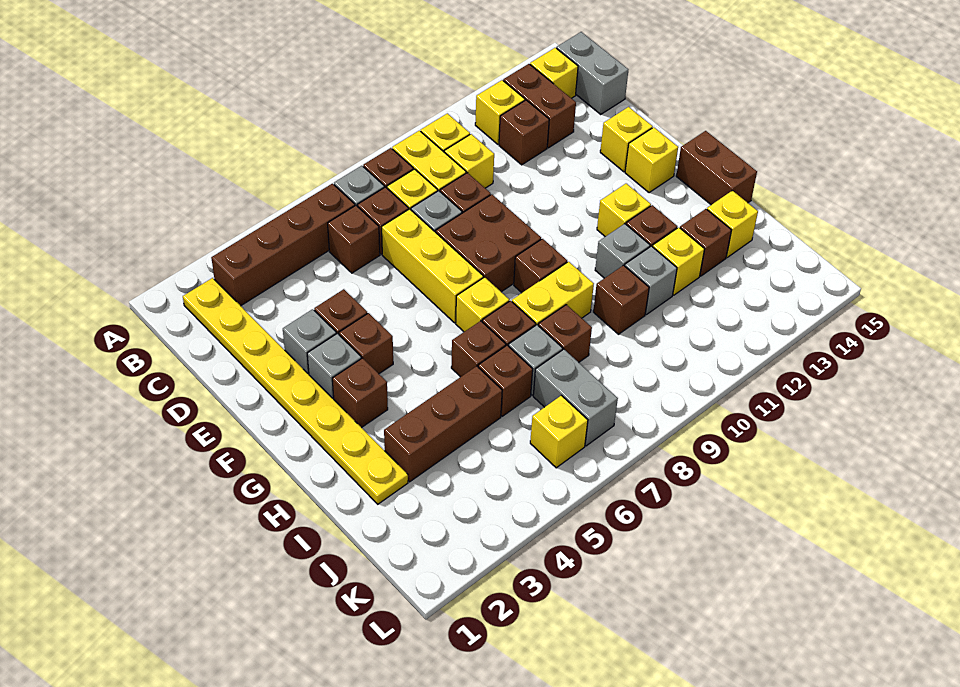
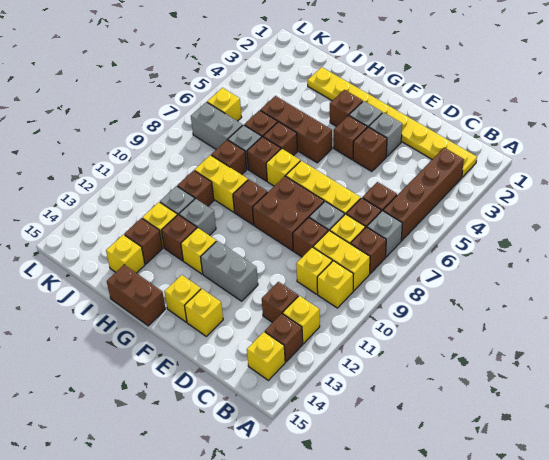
brown brick B13:C13 level 1 -> brown brick B13 level 1
grey brick B15:C15 level 1 -> grey brick E12:F12 level 1
yellow brick H8:H9 level 1 -> yellow brick H9:I9 level 1
brown brick I3:I5 level 1 -> brown brick G5:I5 level 1

